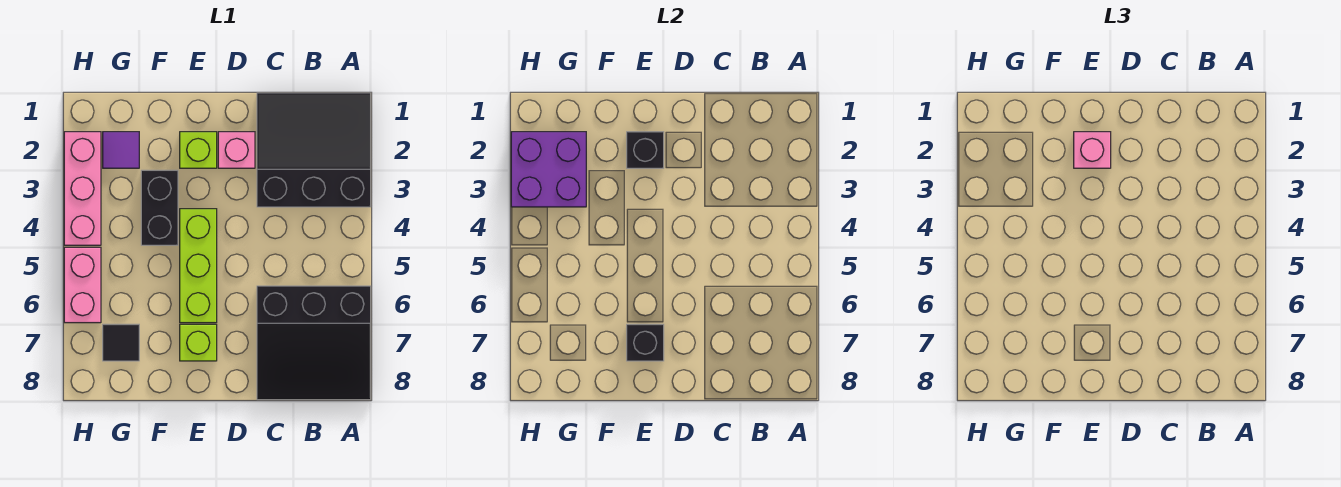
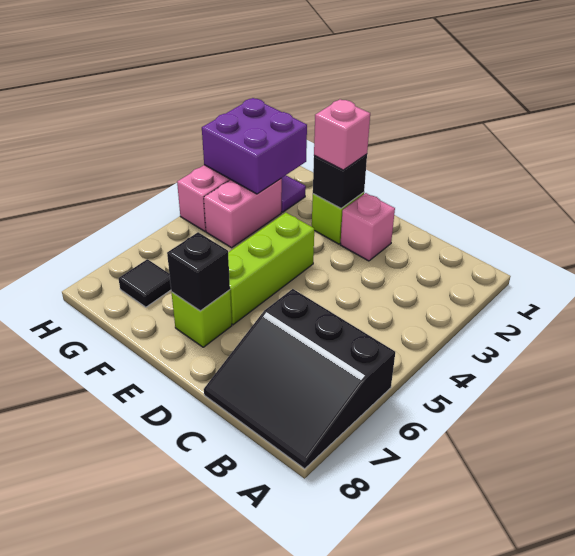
black slope A1:C3 level 1 top 3 -> none
black brick F3:F4 level 1 -> none
pink brick H5:H6 level 1 -> pink brick G3:G4 level 1

